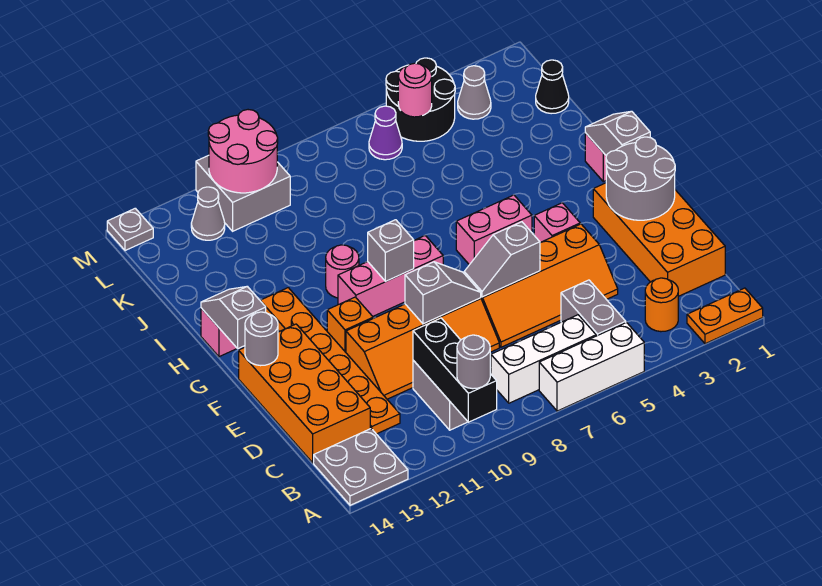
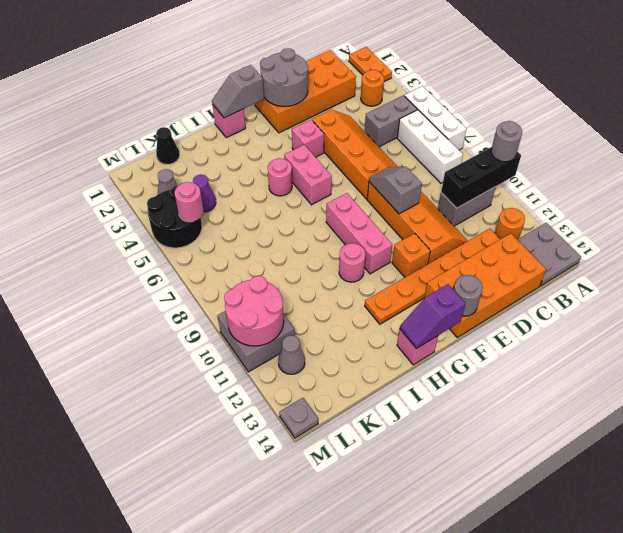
none -> orange round brick B12 level 1
grey slope E6:E7 level 2 top 6 -> none
grey brick G9 level 2 -> none
grey slope G14:H14 level 2 top G -> purple slope G14:H14 level 2 top G
none -> pink round brick H5 level 1
purple cone L6 level 1 -> purple cone K4 level 1

